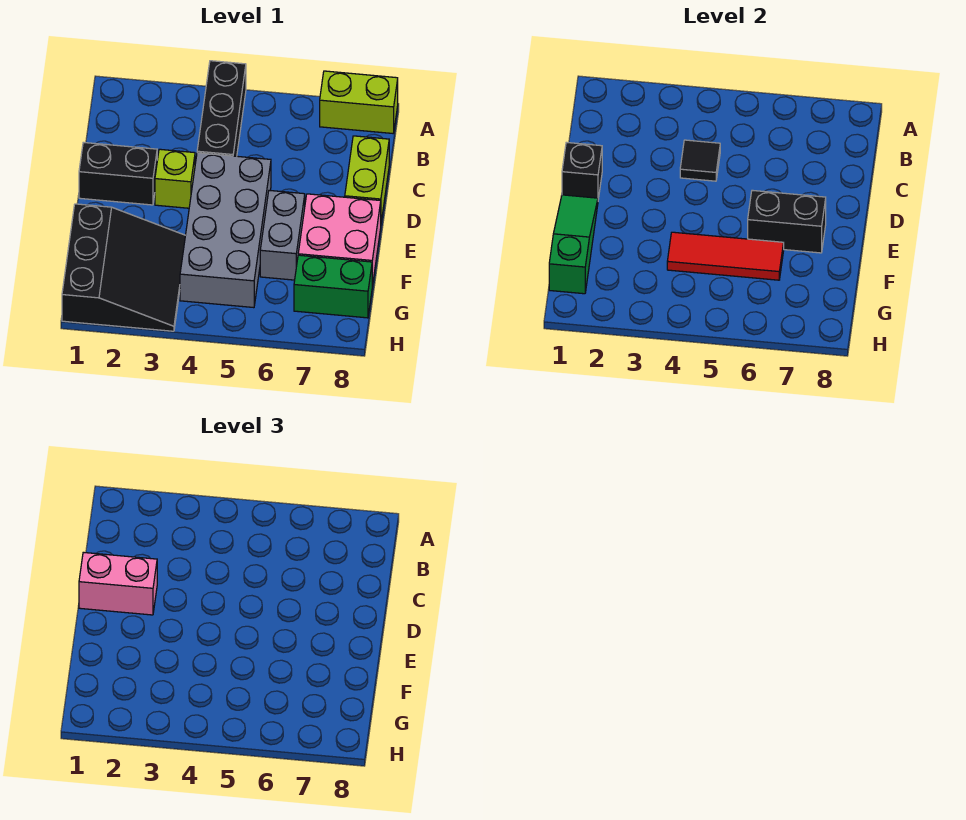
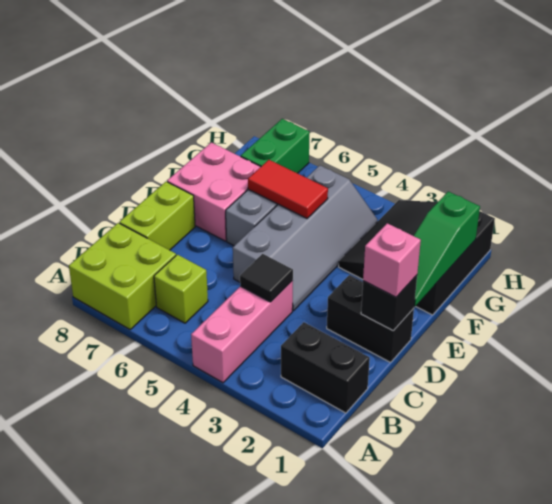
black brick A4:C4 level 1 -> pink brick A4:C4 level 1
lime brick A7:A8 level 1 -> lime brick A7:B8 level 1
pink brick D1:D2 level 3 -> pink brick D1 level 3
lime brick D3 level 1 -> lime brick B6 level 1
grey brick D4:G5 level 1 -> grey slope D4:G5 level 1 top 5
black brick E6:E7 level 2 -> black brick B1:B2 level 1
red tile F4:F6 level 2 -> red tile F5:F6 level 2
green brick G7:G8 level 1 -> green brick G7:H7 level 1

